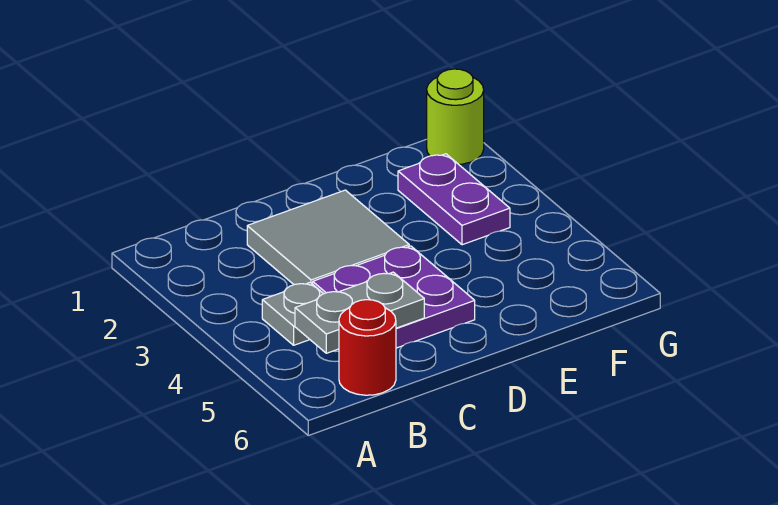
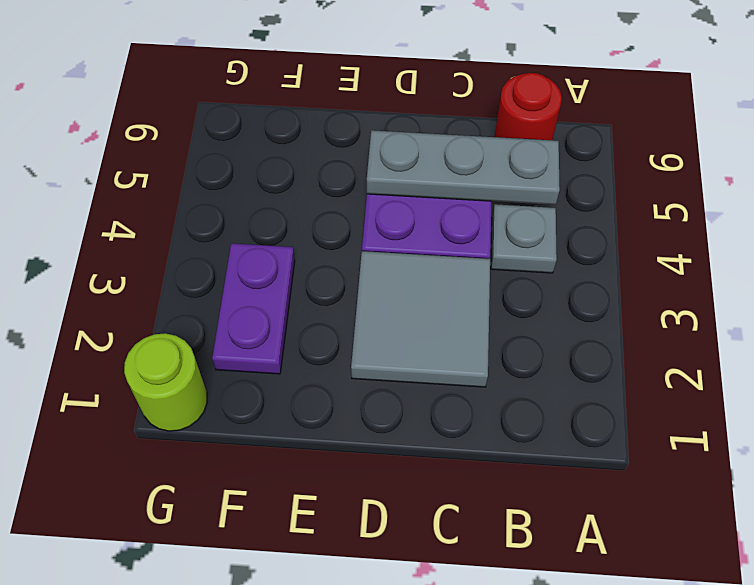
grey plate B5:C5 level 2 -> grey plate B5:D5 level 2

